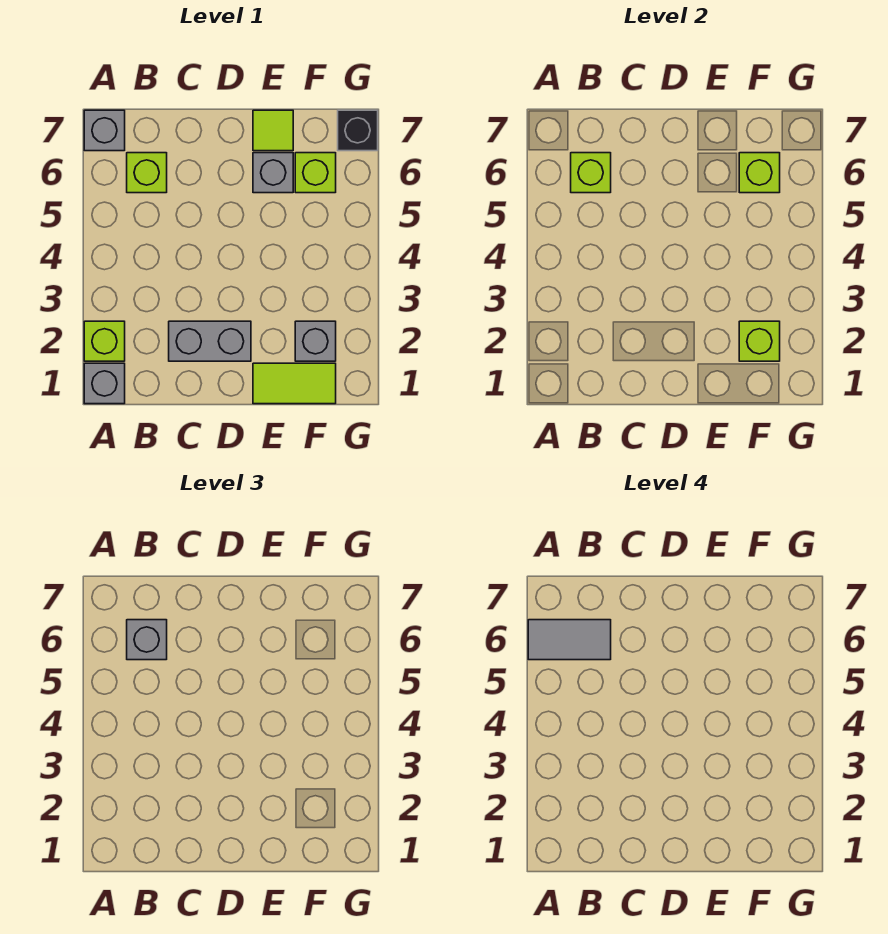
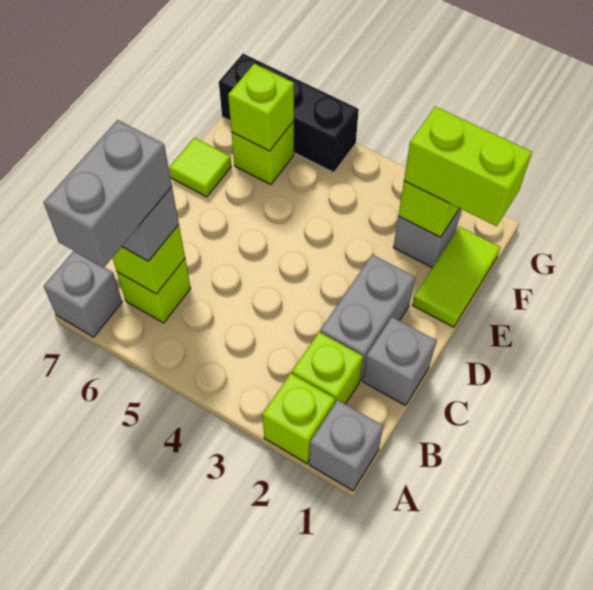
grey tile A6:B6 level 4 -> grey brick A6:B6 level 4
none -> lime brick B2 level 1
grey brick E6 level 1 -> grey brick C1 level 1
none -> lime brick F1:F2 level 3
black brick G7 level 1 -> black brick G5:G7 level 1

